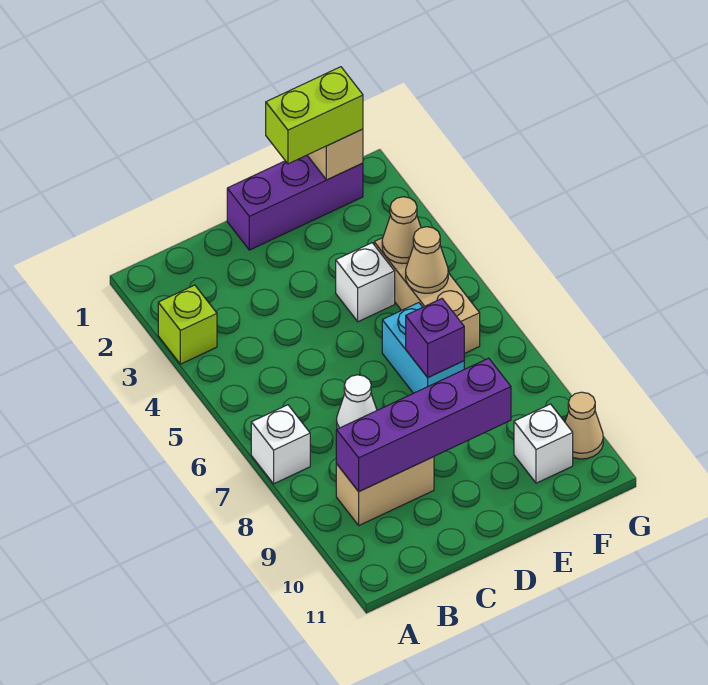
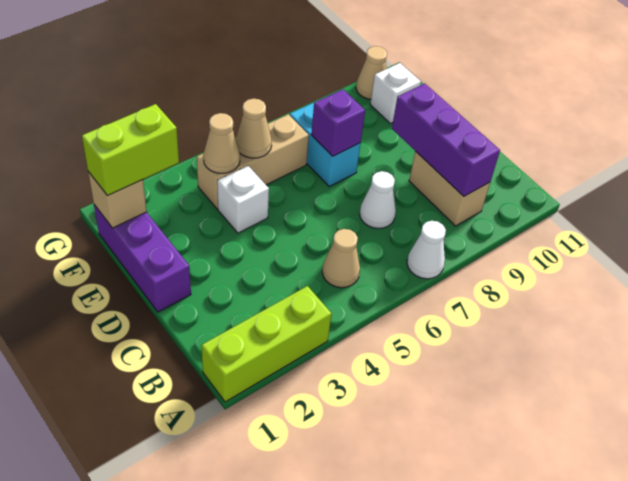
lime brick A3 level 1 -> lime brick A1:A3 level 1
white brick A7 level 1 -> white cone A7 level 1
none -> tan cone B5 level 1
purple brick B9:E9 level 2 -> purple brick B9:D9 level 2
lime brick E1:F1 level 3 -> lime brick F1:F2 level 3
cyan brick E6:E7 level 1 -> cyan brick E7:F7 level 1

